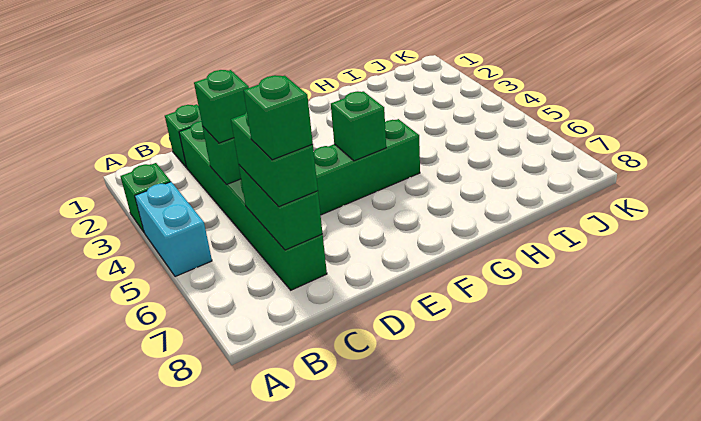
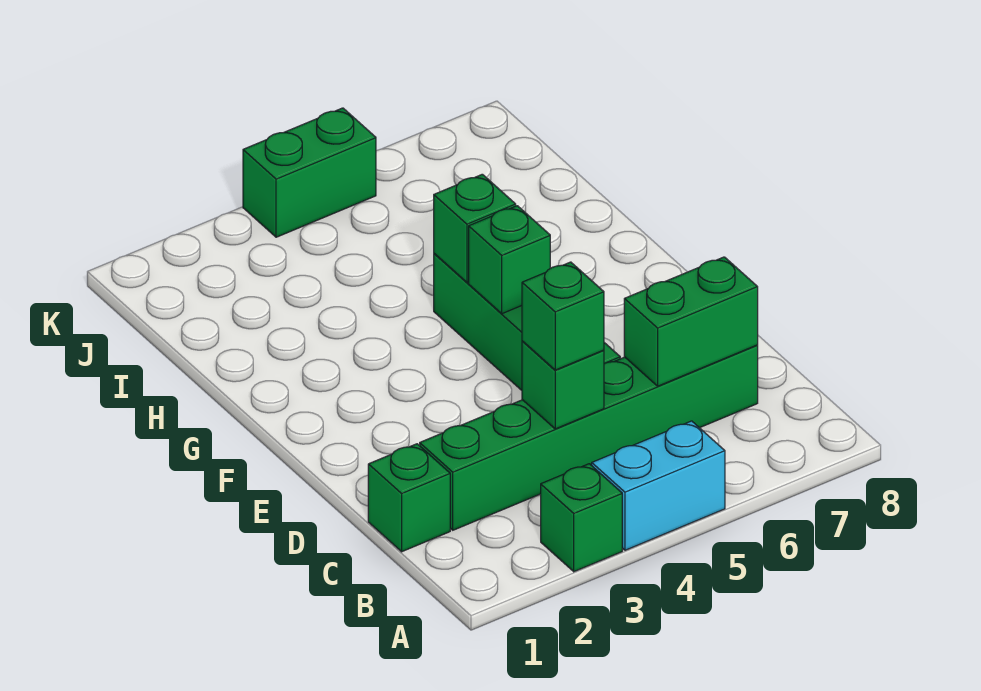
green brick C6:C7 level 3 -> green brick K4:K5 level 1
green brick C7 level 4 -> green brick G5 level 2

